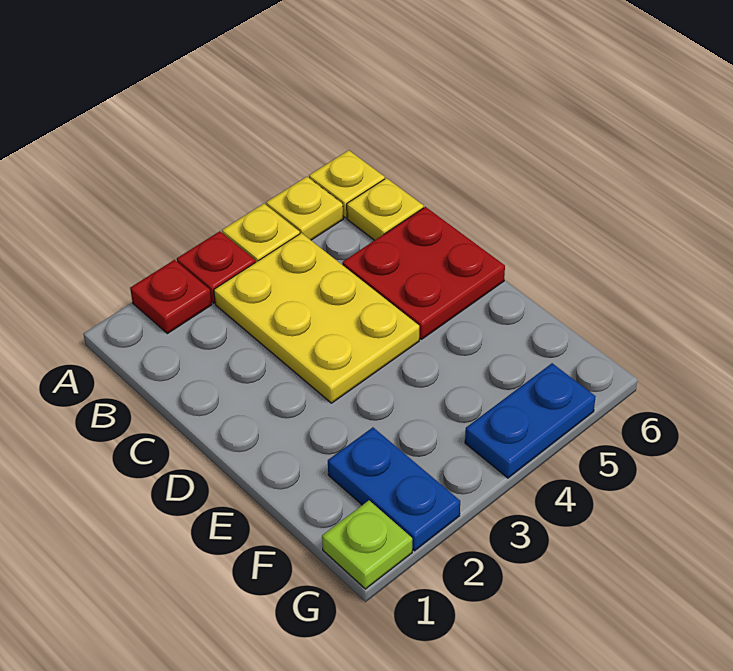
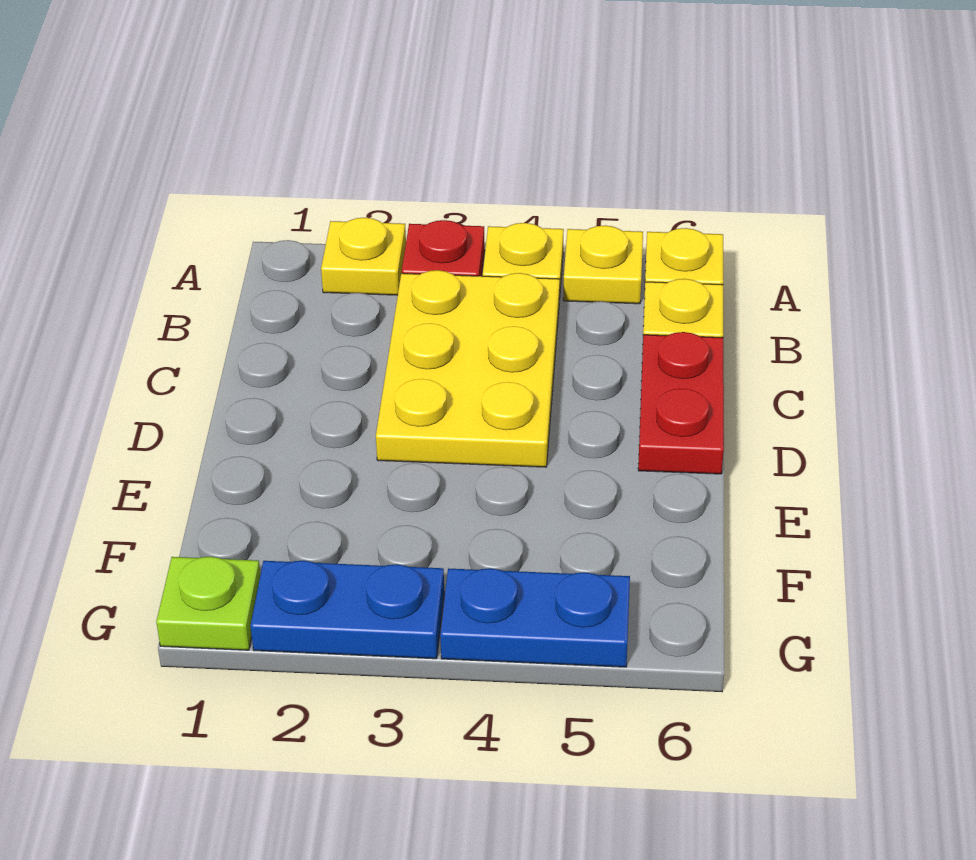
red plate A2 level 1 -> yellow plate A2 level 1
red plate C5:D6 level 1 -> red plate C6:D6 level 1
blue plate F2:G2 level 1 -> blue plate G2:G3 level 1

